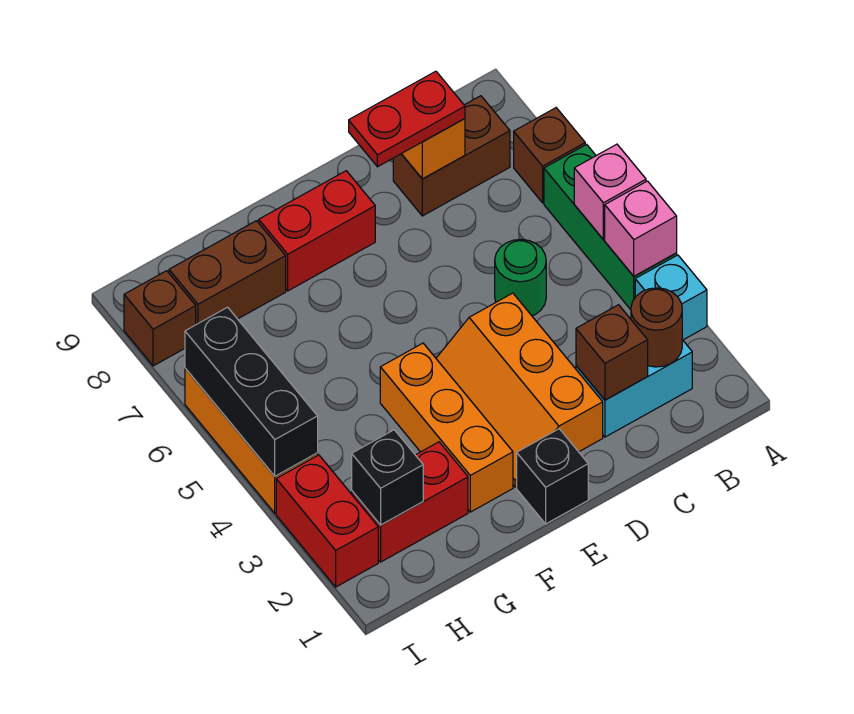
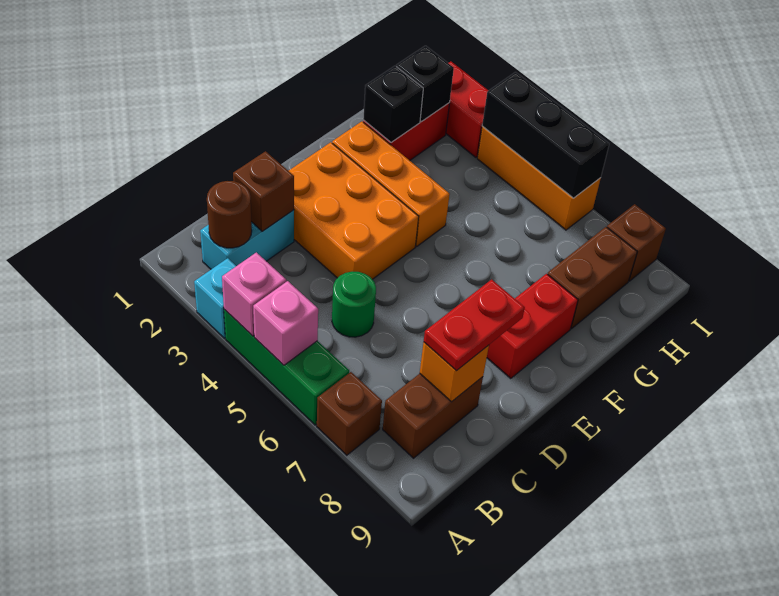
orange slope D2:E4 level 1 top D -> orange brick D2:E4 level 1
black brick E1 level 1 -> black brick G2 level 2

